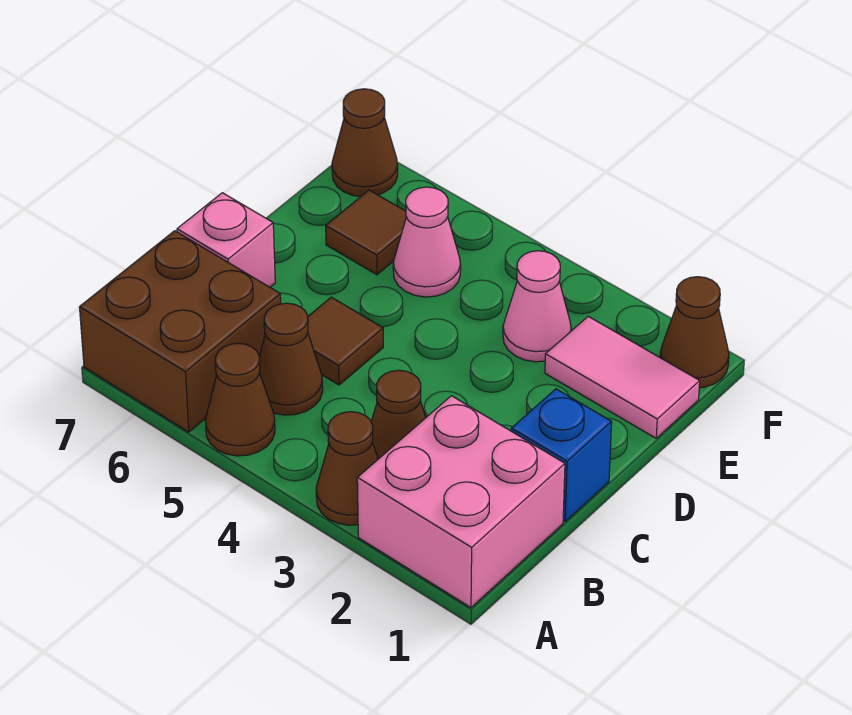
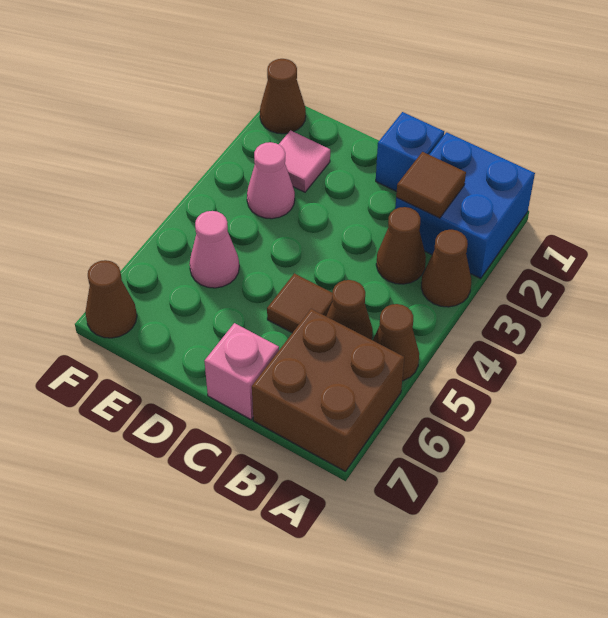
pink brick A1:B2 level 1 -> blue brick A1:B2 level 1
pink tile E1:E2 level 1 -> pink tile E2 level 1
brown tile E6 level 1 -> brown tile B2 level 2

